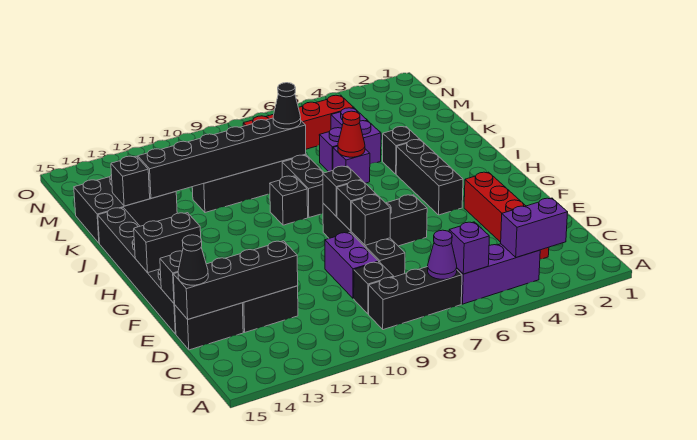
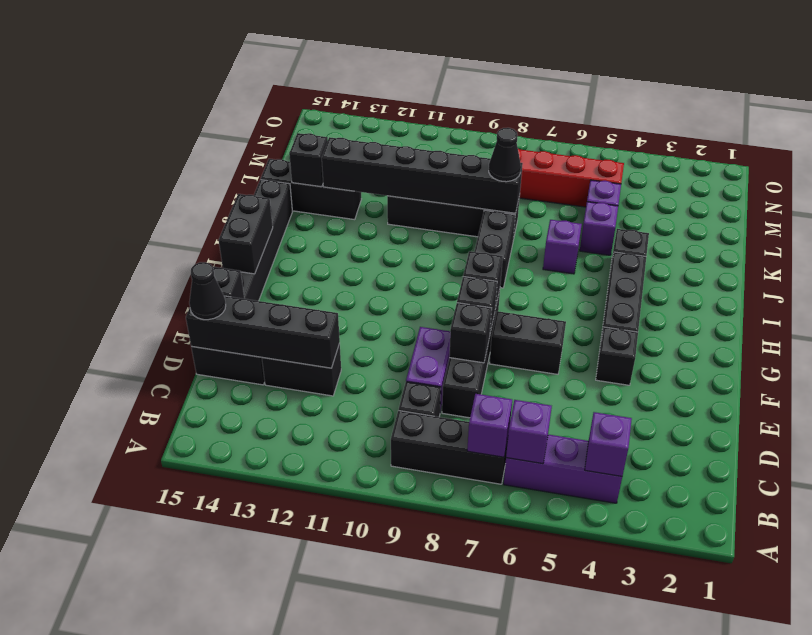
purple brick B3:B4 level 2 -> purple brick B4 level 2
purple cone B7 level 2 -> purple brick B7 level 2
red brick C3:F3 level 1 -> none
black brick G14:G15 level 2 -> black brick G15:H15 level 2
black brick I9 level 1 -> black brick F4 level 1
red cone J6 level 2 -> none
purple brick K5:K6 level 1 -> purple brick K5 level 1
black brick K13:L15 level 1 -> black brick K13:K15 level 1

